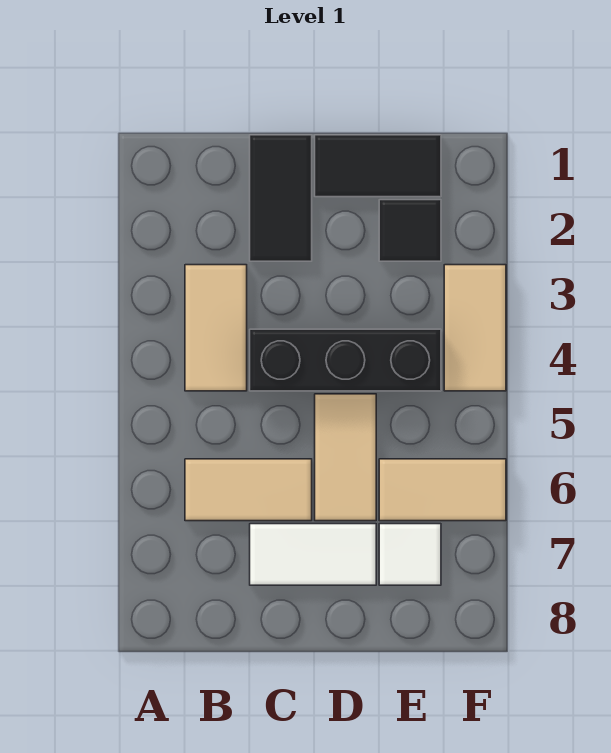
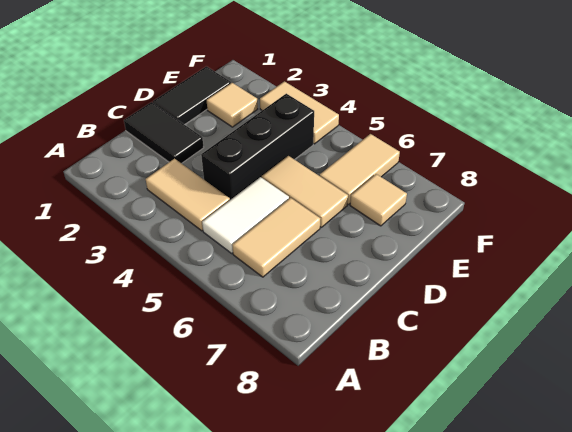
white tile C7:D7 level 1 -> white tile B5:C5 level 1
black tile E2 level 1 -> tan tile E2 level 1
white tile E7 level 1 -> tan tile E7 level 1

